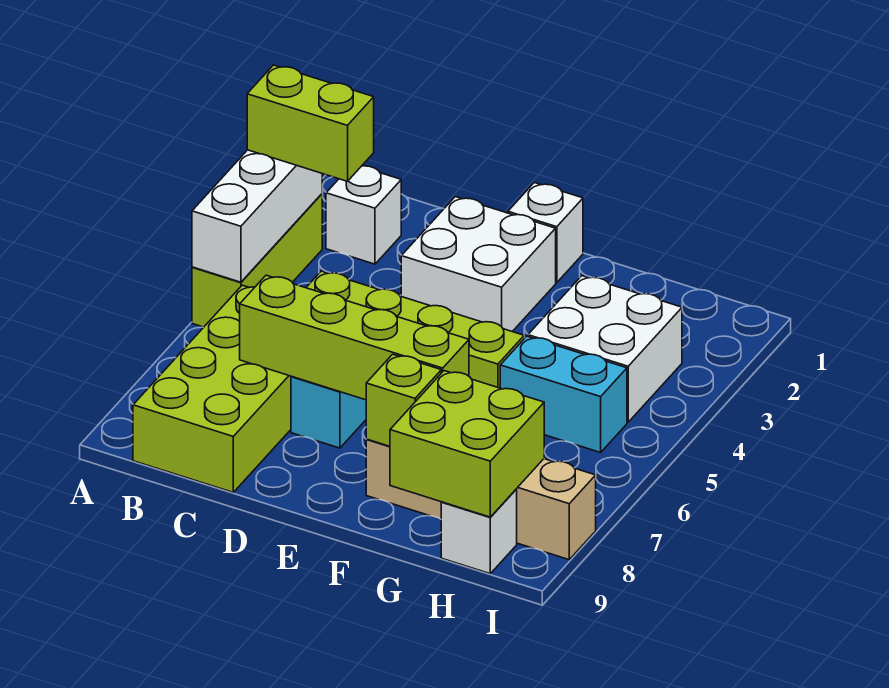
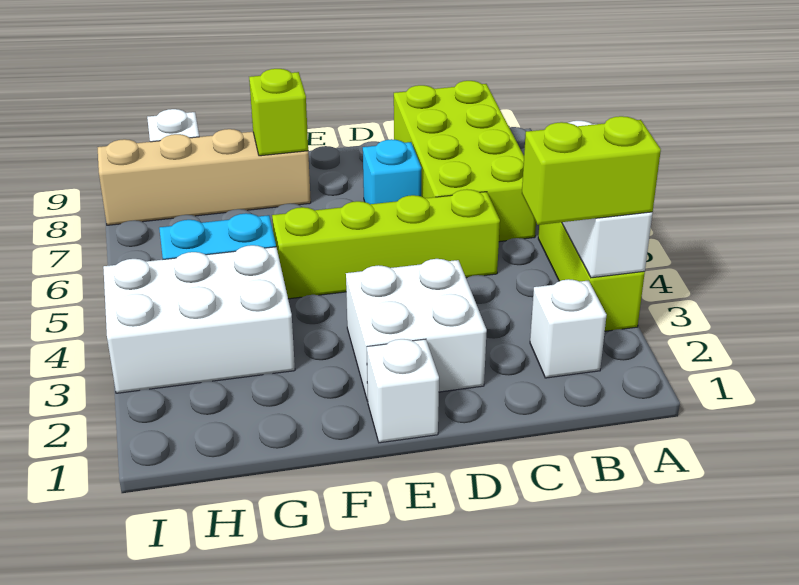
lime brick C7:F7 level 2 -> none
white brick G3:H4 level 1 -> white brick G3:I4 level 1
lime brick G8:H9 level 2 -> none

